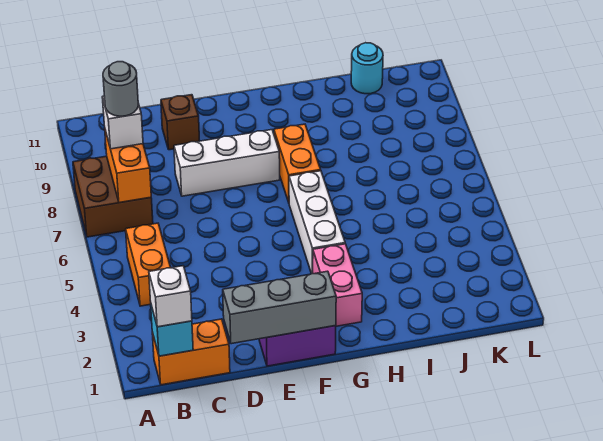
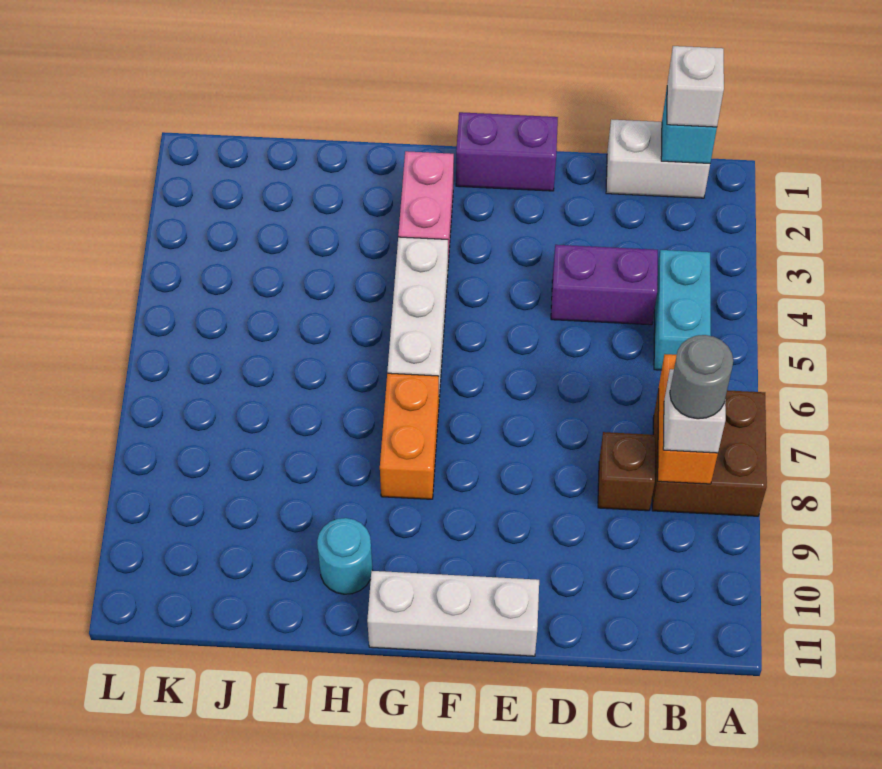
orange brick B1:C1 level 1 -> white brick B1:C1 level 1
orange brick B4:B5 level 1 -> cyan brick B4:B5 level 1
none -> purple brick C4:D4 level 1
grey brick D1:F1 level 2 -> none
white brick D8:F8 level 1 -> white brick E11:G11 level 1
brown brick D10 level 1 -> brown brick C8 level 1
cyan round brick J11 level 1 -> cyan round brick H10 level 1

